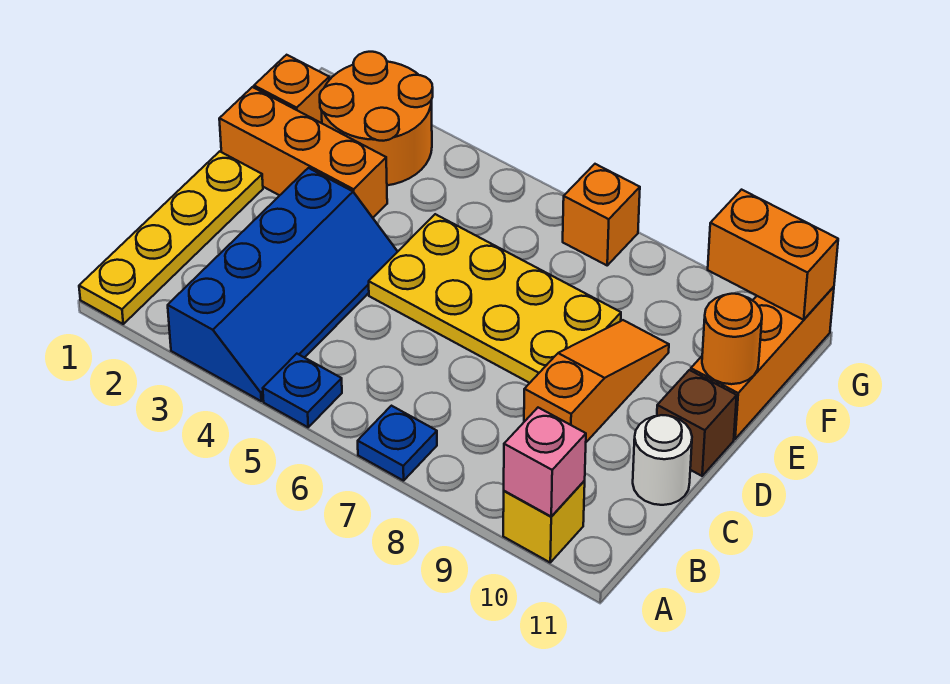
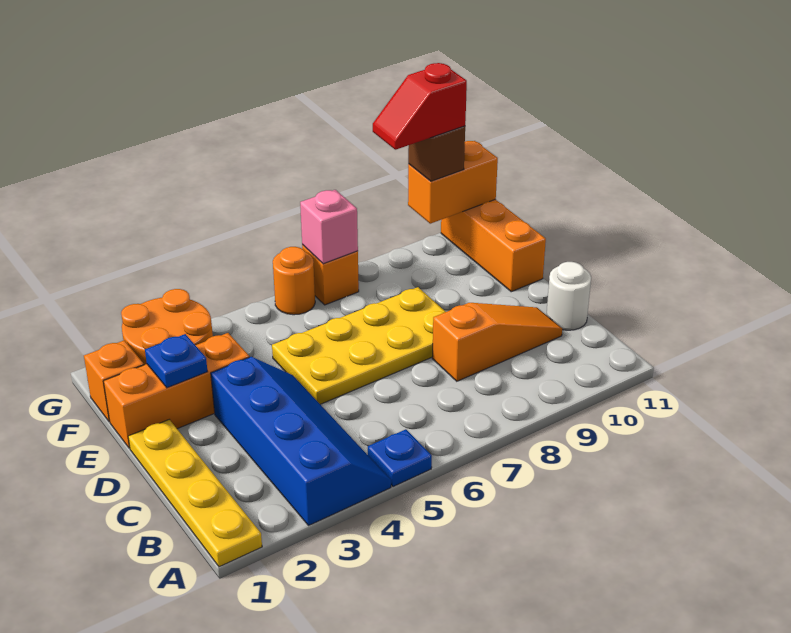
blue plate A7 level 1 -> blue plate E2 level 2
yellow brick A10 level 1 -> none
pink brick A10 level 2 -> pink brick G7 level 2
orange slope C9:E9 level 1 top C -> orange slope C8:C10 level 1 top 8
brown brick D11 level 1 -> brown brick G10 level 3
orange round brick E11 level 2 -> orange round brick G6 level 1
none -> red slope G9:G10 level 4 top 10

